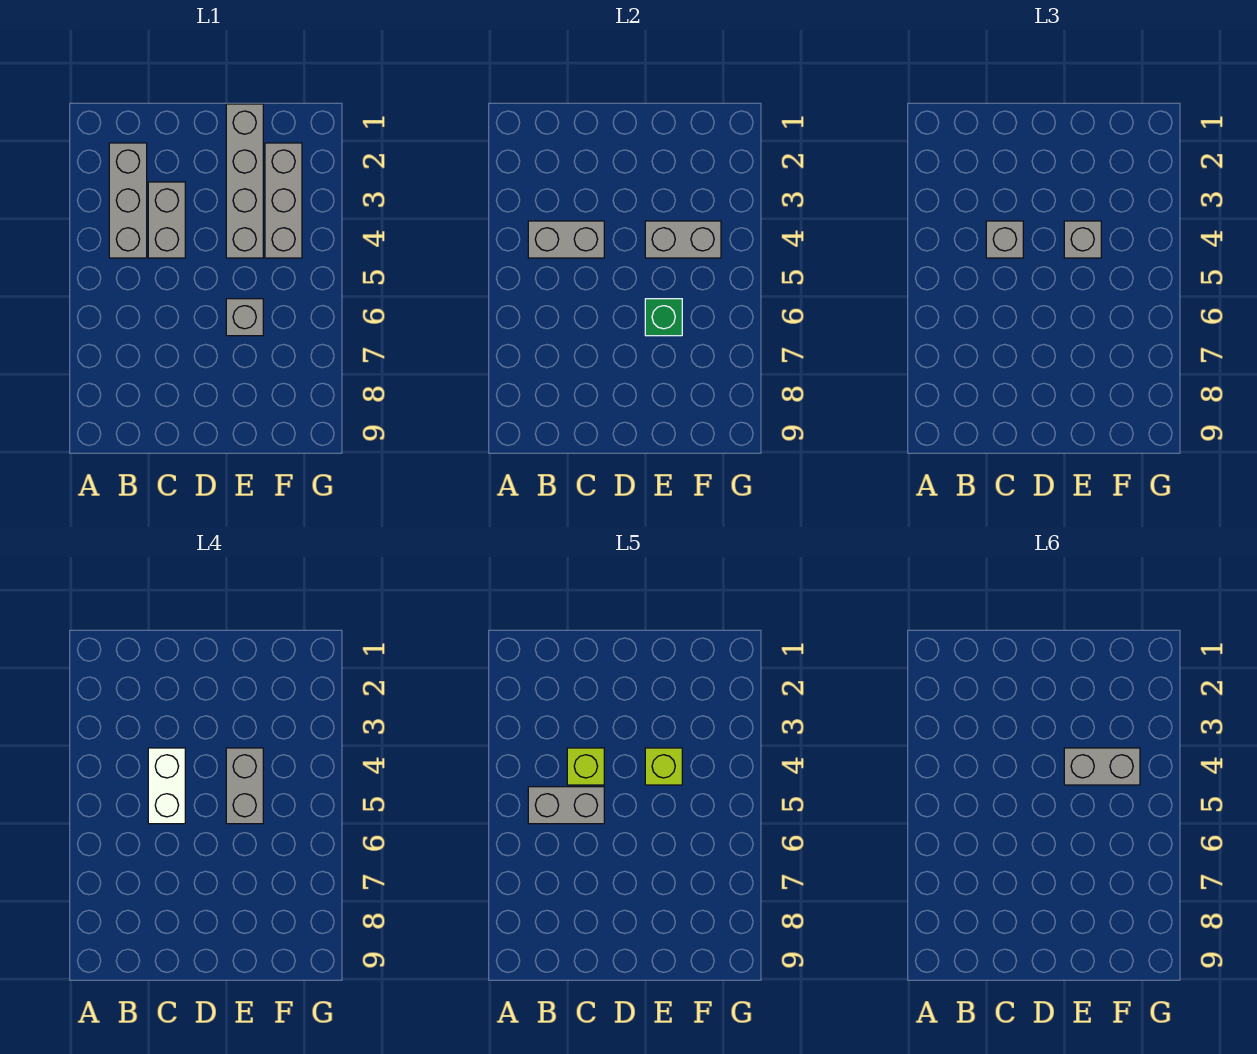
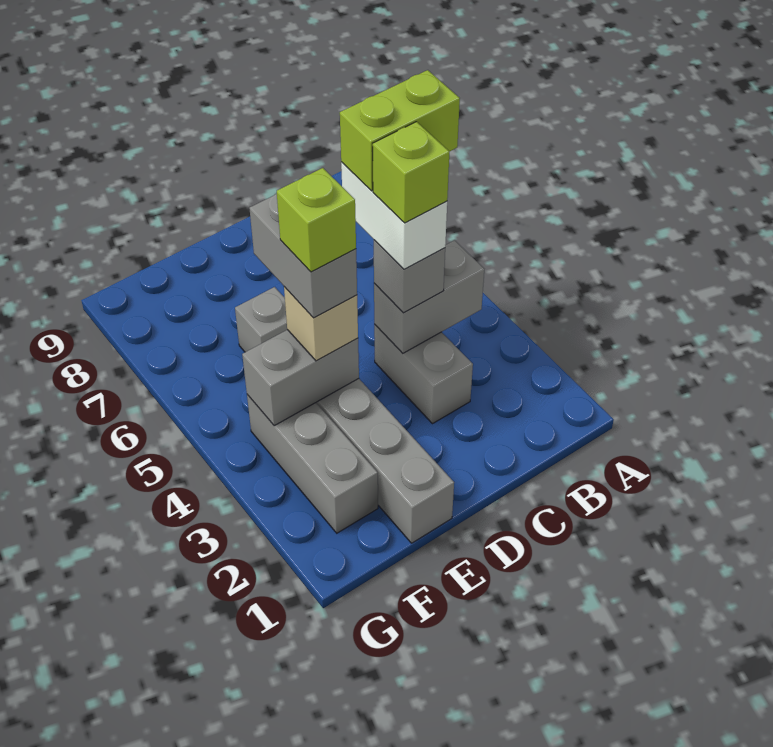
grey brick B2:B4 level 1 -> none
grey brick B5:C5 level 5 -> lime brick B5:C5 level 5
grey brick E4 level 3 -> tan brick E4 level 3
grey brick E4:F4 level 6 -> none
green brick E6 level 2 -> none

